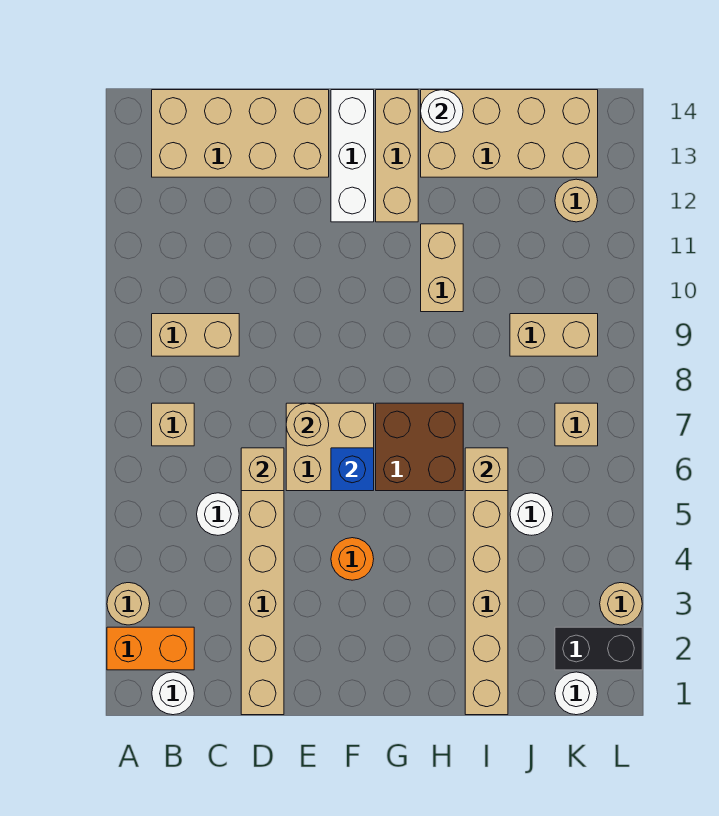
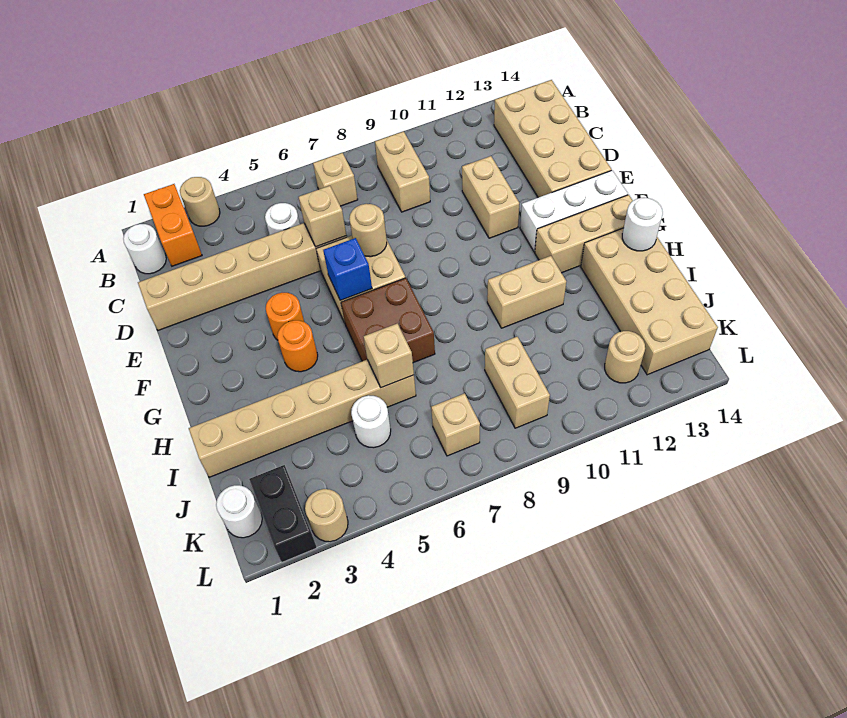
none -> tan brick D11:E11 level 1
none -> orange round brick G4 level 1

